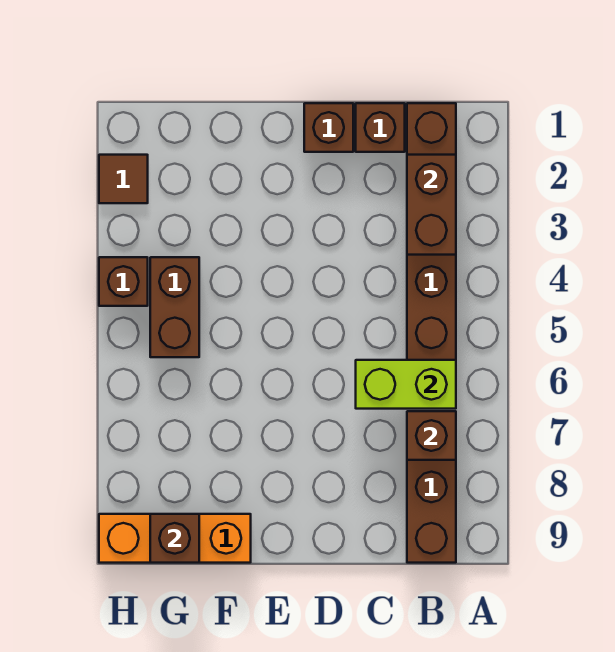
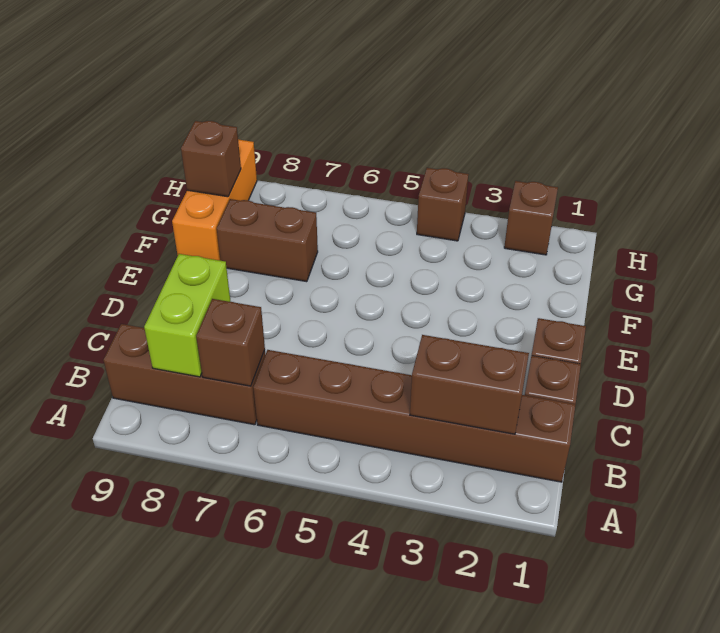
lime brick B6:C6 level 2 -> lime brick B8:C8 level 2
brown brick G4:G5 level 1 -> brown brick F7:F8 level 1
brown tile H2 level 1 -> brown brick H2 level 1

